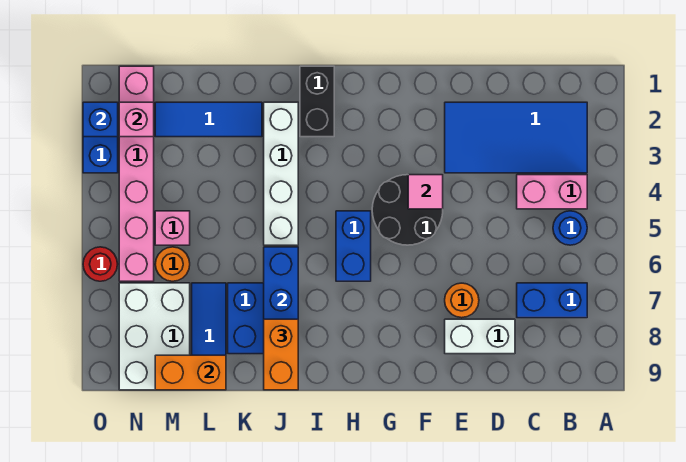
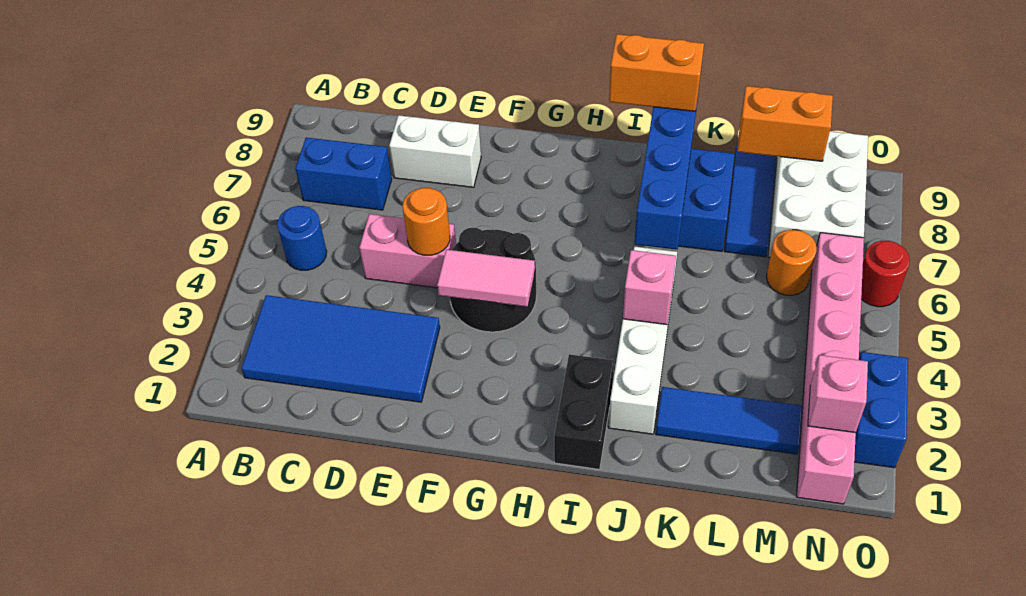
pink brick B4:C4 level 1 -> pink brick D5:E5 level 1
orange round brick E7 level 1 -> orange round brick E5 level 2
pink tile F4 level 2 -> pink tile F4:G4 level 2
blue brick H5:H6 level 1 -> none
orange brick J8:J9 level 3 -> orange brick I9:J9 level 3
pink brick M5 level 1 -> pink brick J4 level 2
blue brick O2 level 2 -> none

